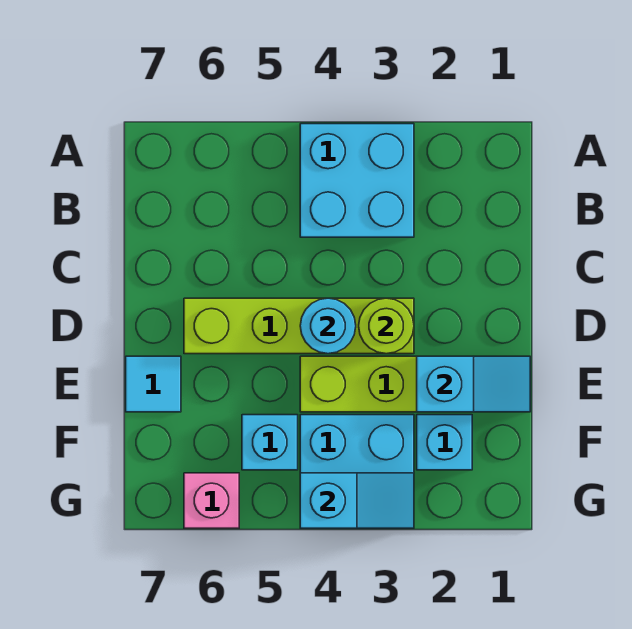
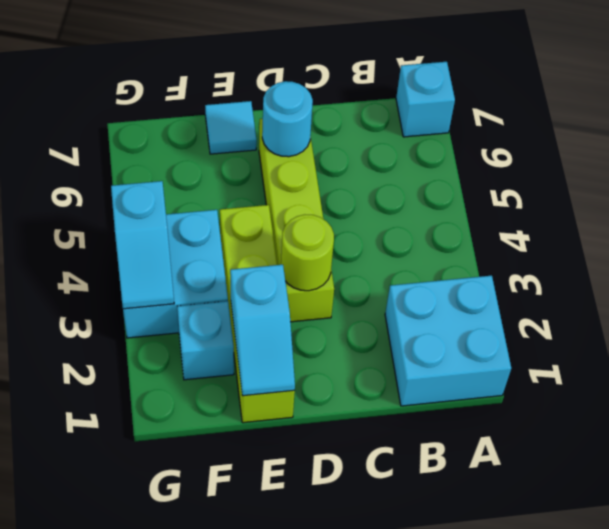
cyan brick A3:B4 level 1 -> cyan brick A1:B2 level 1
cyan round brick D4 level 2 -> cyan round brick D6 level 2
cyan brick F5 level 1 -> cyan brick A7 level 1
pink brick G6 level 1 -> none

